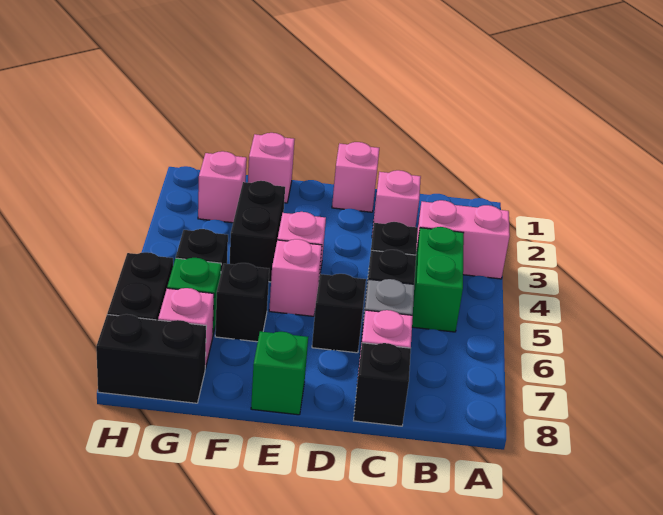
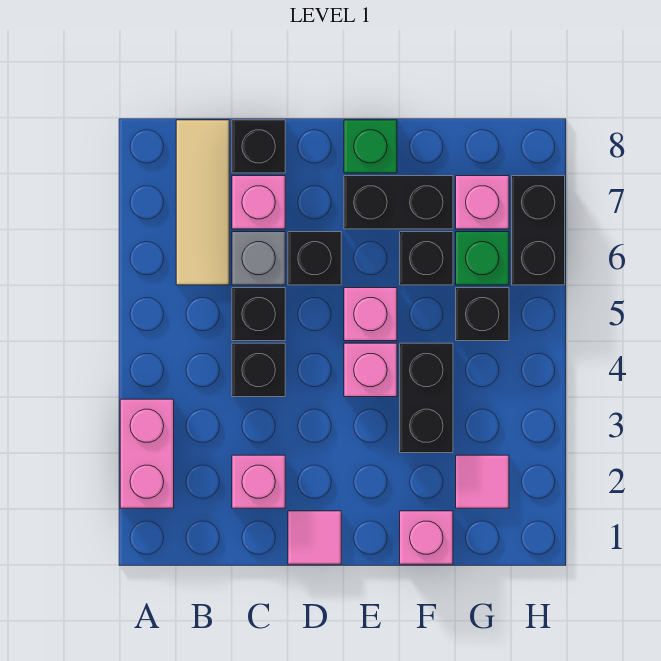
pink brick A3:B3 level 1 -> pink brick A2:A3 level 1
green brick B4:B5 level 1 -> none
none -> tan tile B6:B8 level 1
pink brick D1 level 1 -> pink tile D1 level 1
pink brick G2 level 1 -> pink tile G2 level 1
black brick G8:H8 level 1 -> black brick E7:F7 level 1

